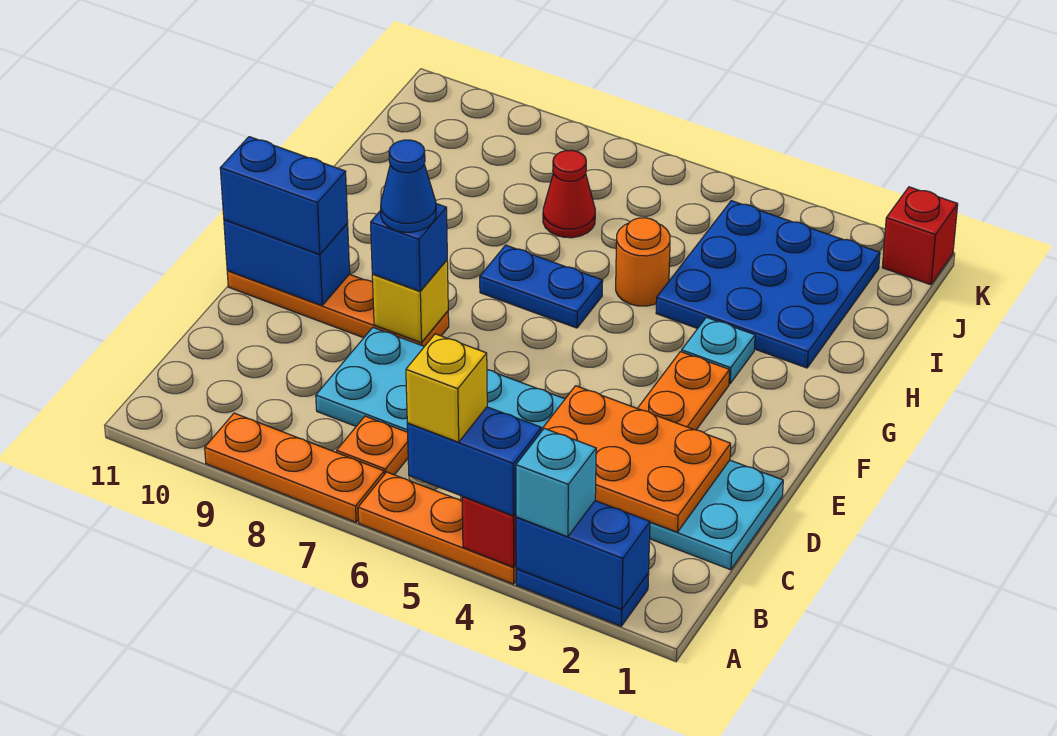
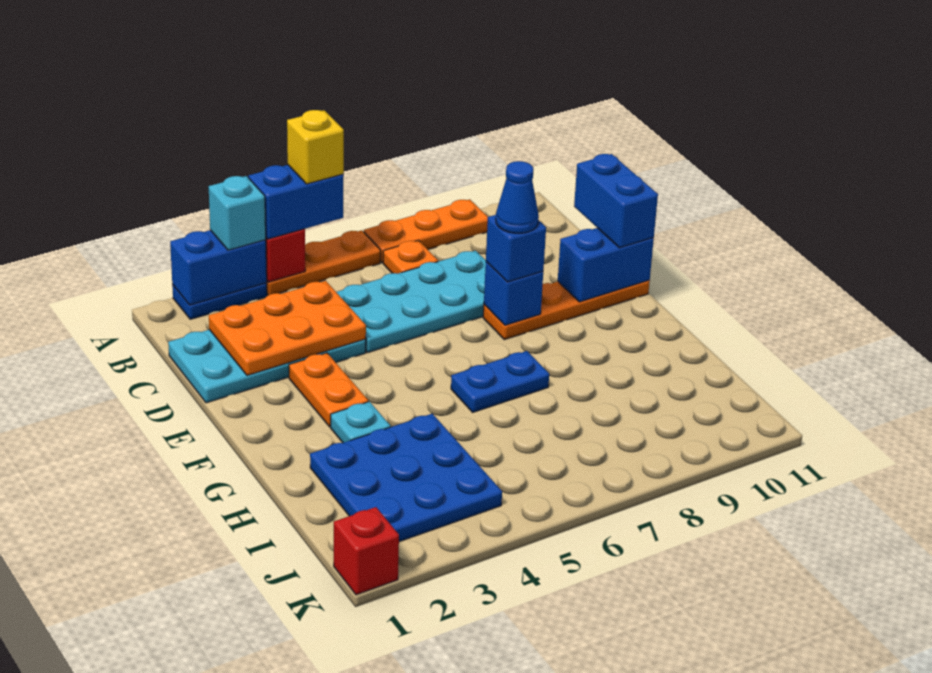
yellow brick E8 level 2 -> blue brick E8 level 2
blue brick E10:E11 level 3 -> blue brick D11:E11 level 3
orange round brick H5 level 1 -> none
red cone I7 level 1 -> none

